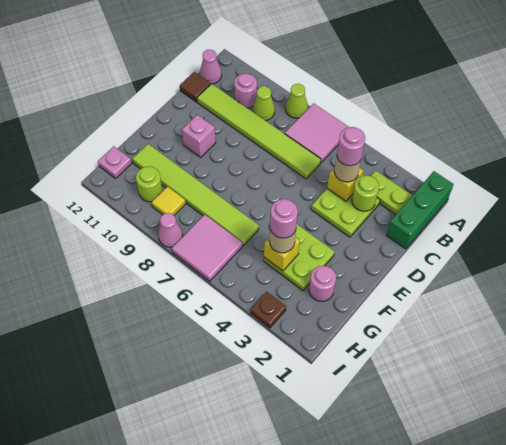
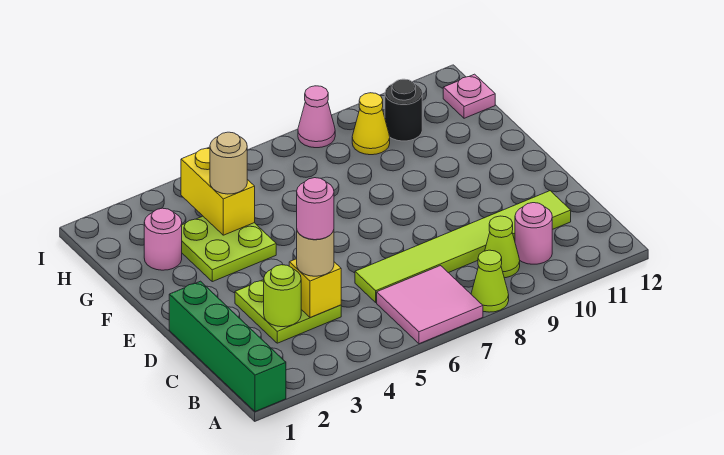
green brick A1:C1 level 1 -> green brick A1:D1 level 1
lime plate B2:B3 level 1 -> none
pink cone B12 level 1 -> none
brown tile C12 level 1 -> none
pink brick E10 level 1 -> none
yellow brick G4 level 2 -> yellow brick G4:H4 level 2
pink round brick G4 level 4 -> none
lime tile G6:G11 level 1 -> none
pink tile H6:I7 level 1 -> none
yellow tile H9 level 1 -> yellow cone H9 level 1
lime round brick H10 level 1 -> black round brick H10 level 1
brown plate I3 level 1 -> none

